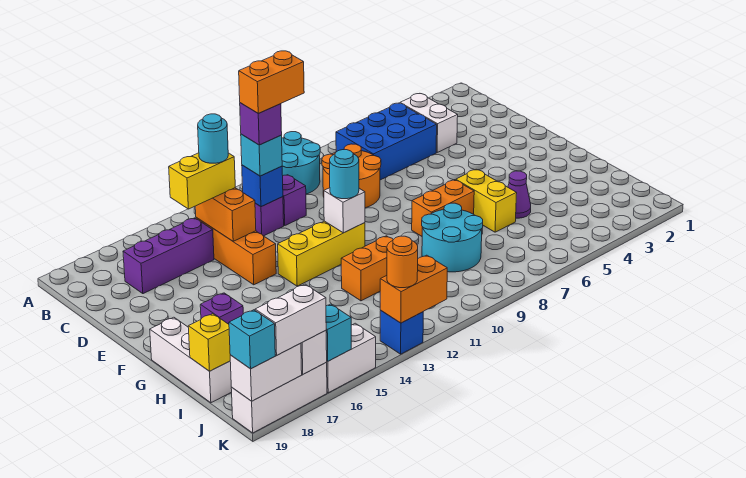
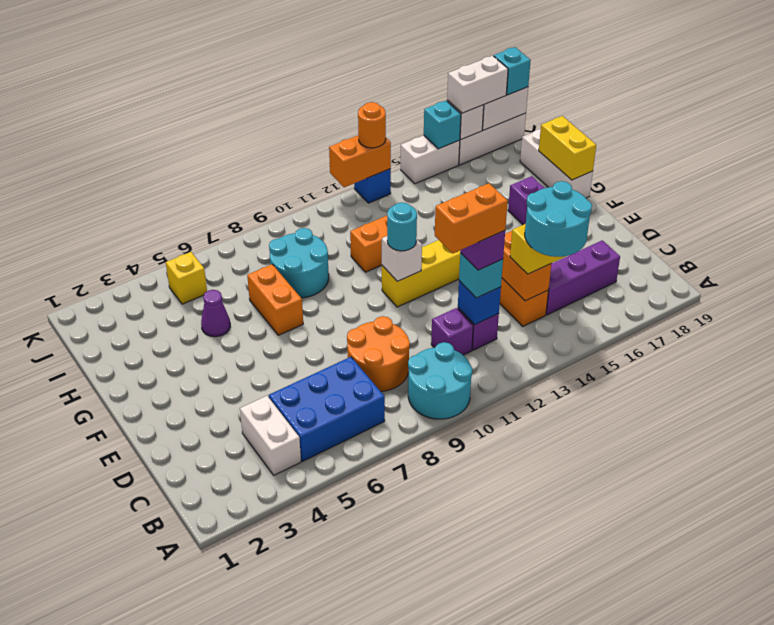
cyan round brick C14 level 4 -> cyan round brick B14:C15 level 4
yellow brick G6:H6 level 1 -> yellow brick G19:H19 level 2
orange brick G7:G8 level 1 -> orange brick G7:H7 level 1
yellow brick I19 level 2 -> yellow brick J5 level 1

